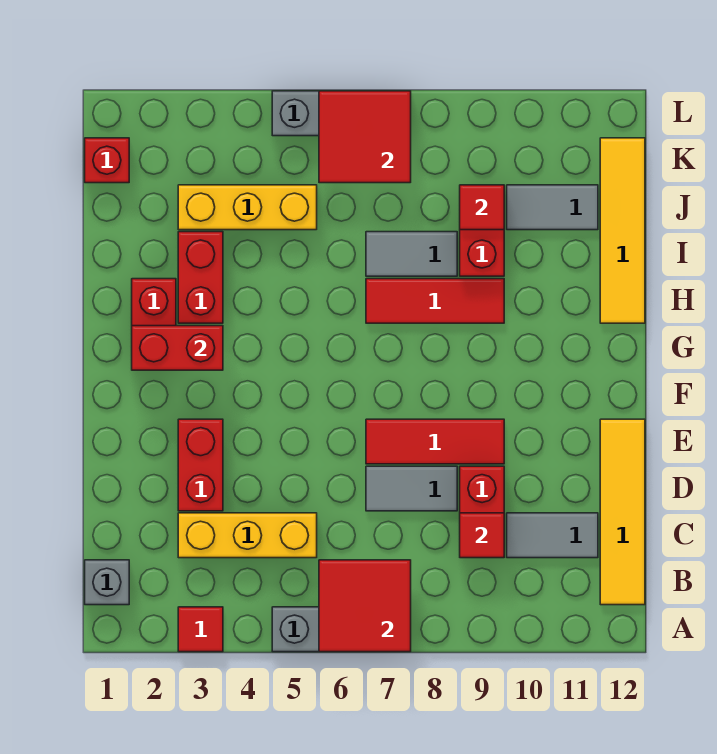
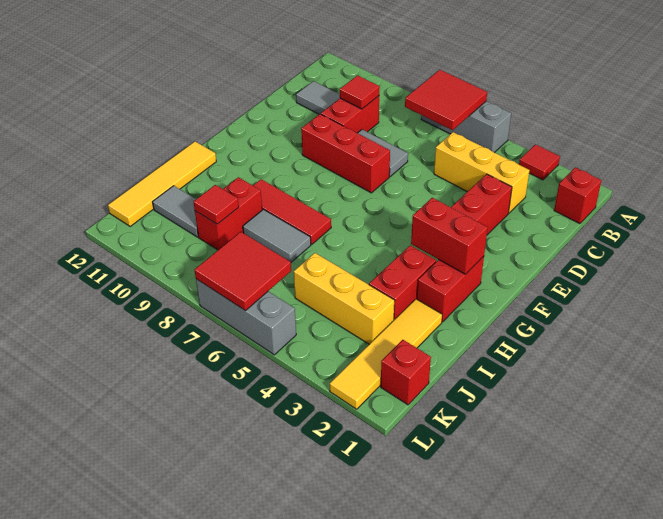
grey brick B1 level 1 -> red brick B1 level 1
yellow tile B12:E12 level 1 -> yellow tile I2:L2 level 1
red tile E7:E9 level 1 -> red brick E7:E9 level 1

